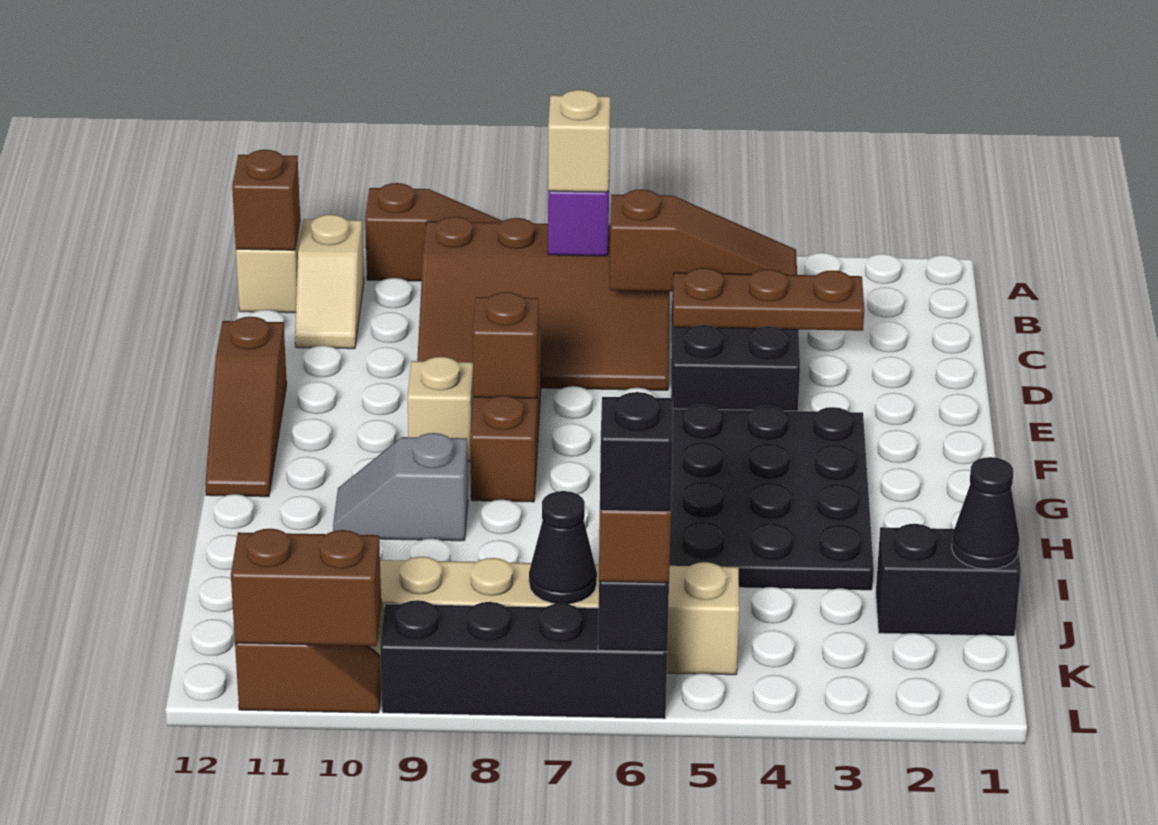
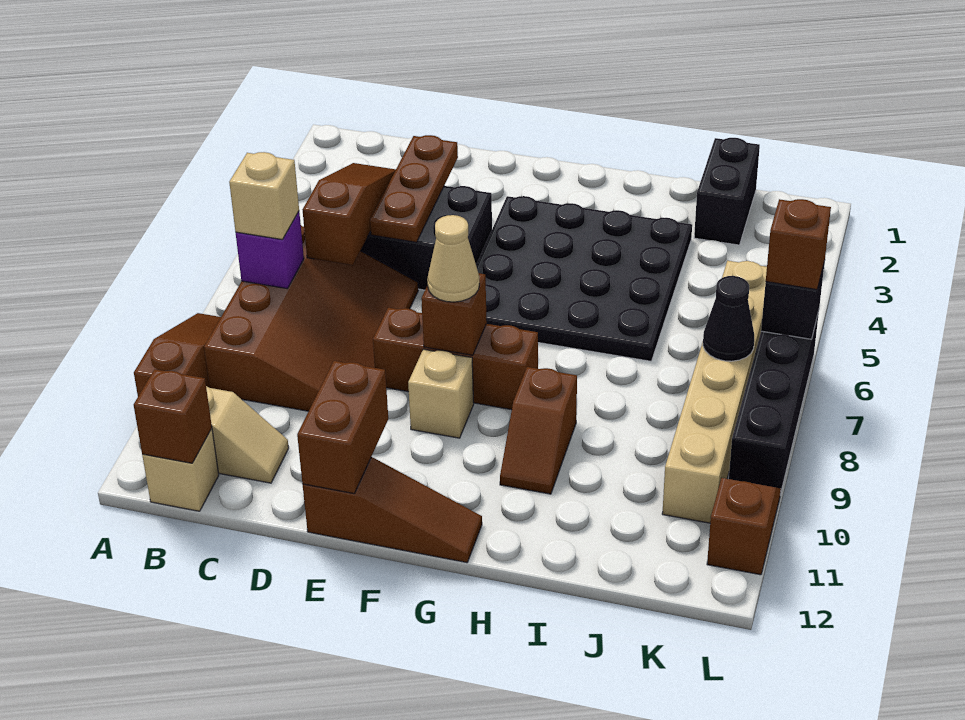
none -> tan cone F8 level 3
grey slope H9:H10 level 1 top 9 -> brown slope H9:H10 level 1 top 9
black cone J1 level 2 -> none
black brick L6 level 4 -> none
brown brick L10:L11 level 2 -> brown brick E11:E12 level 2

